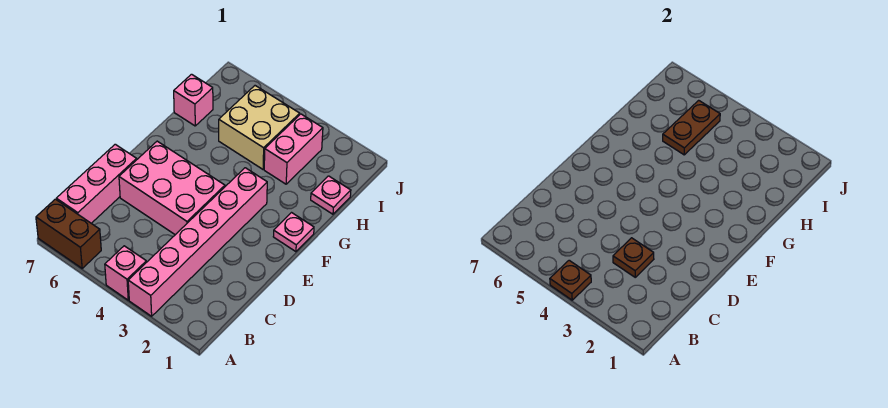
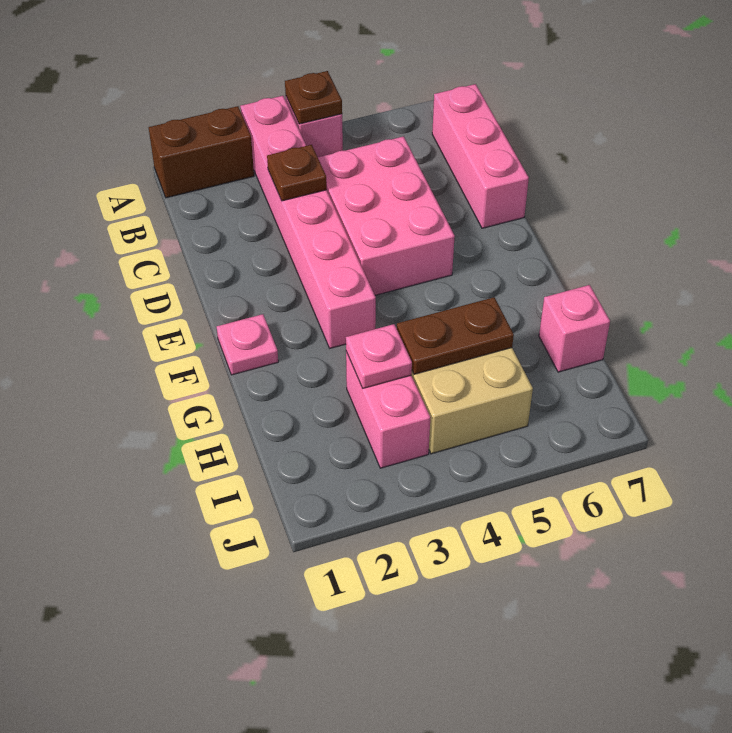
brown brick A6:A7 level 1 -> brown brick A1:A2 level 1
pink brick D4:E6 level 1 -> pink brick C4:E5 level 1
pink plate H1 level 1 -> pink plate H3 level 2
brown plate H5:I5 level 2 -> brown plate H4:H5 level 2

